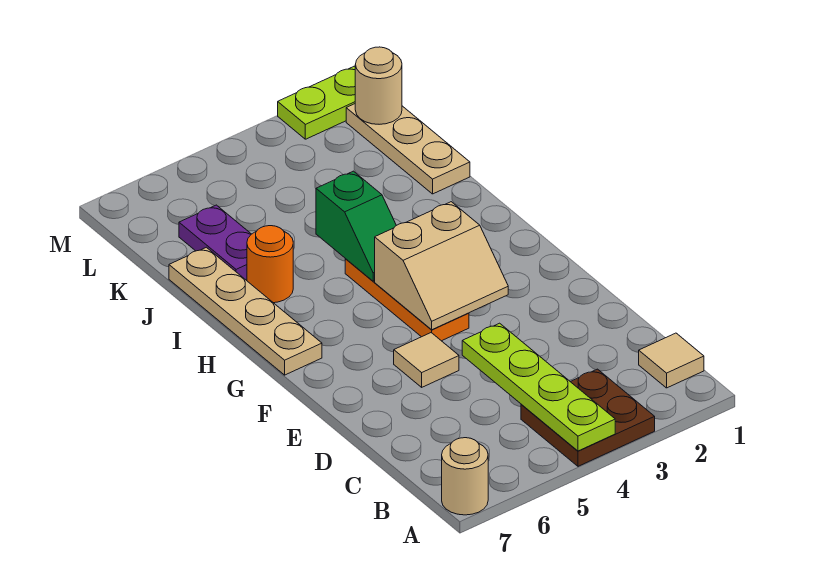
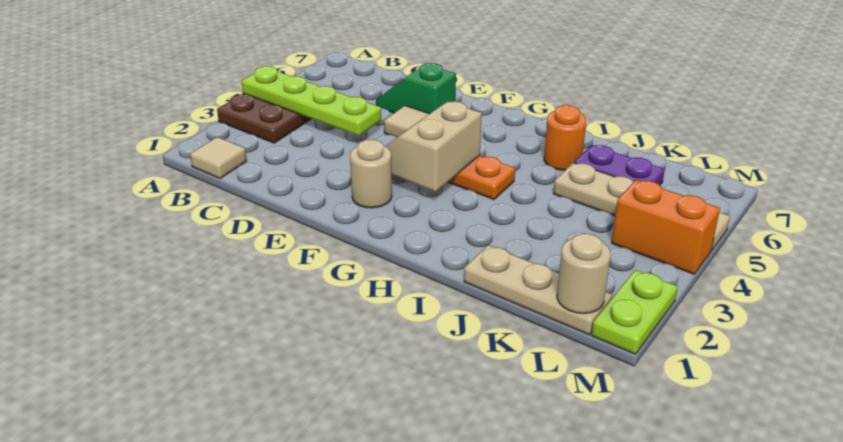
tan round brick A7 level 1 -> tan round brick F2 level 1
tan plate G7:J7 level 1 -> tan plate J5:M5 level 1
green slope H4:I4 level 2 top I -> green slope D6:E6 level 1 top E
none -> orange brick L4:M4 level 1

